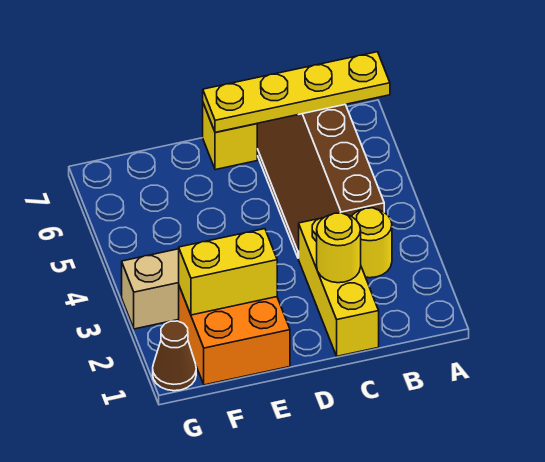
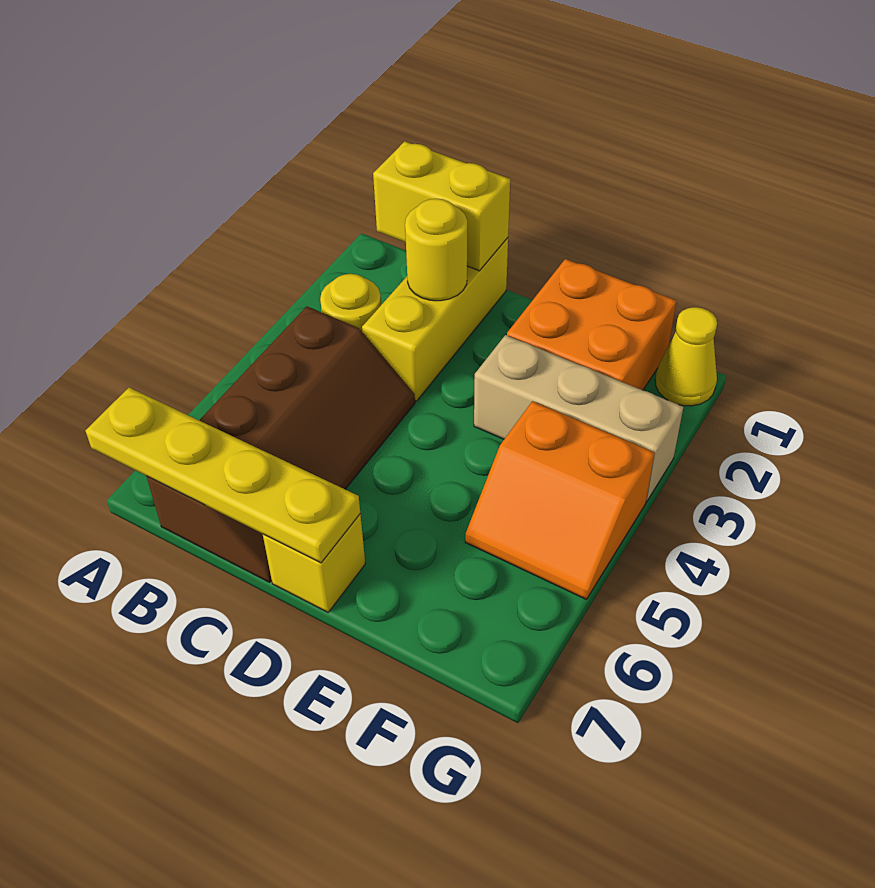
yellow brick E2:F2 level 2 -> yellow brick B1:C1 level 2
none -> orange slope F4:G5 level 1 top 4
brown cone G1 level 1 -> yellow cone G1 level 1

